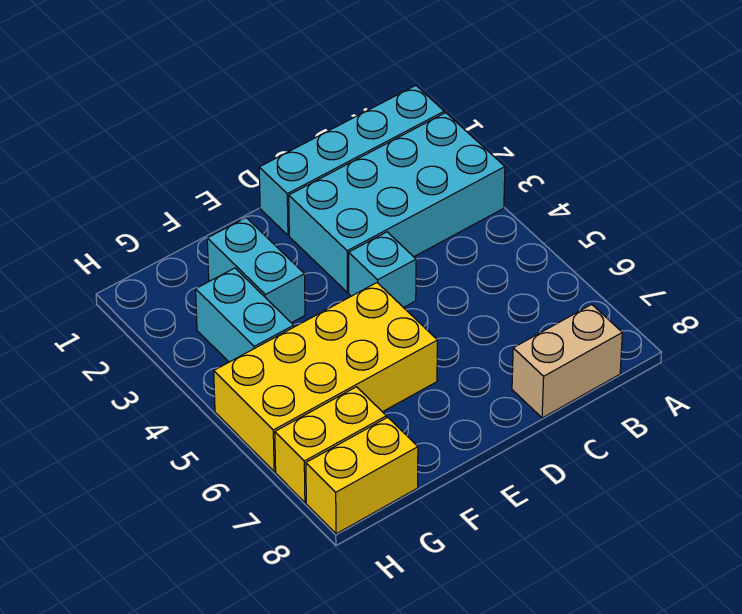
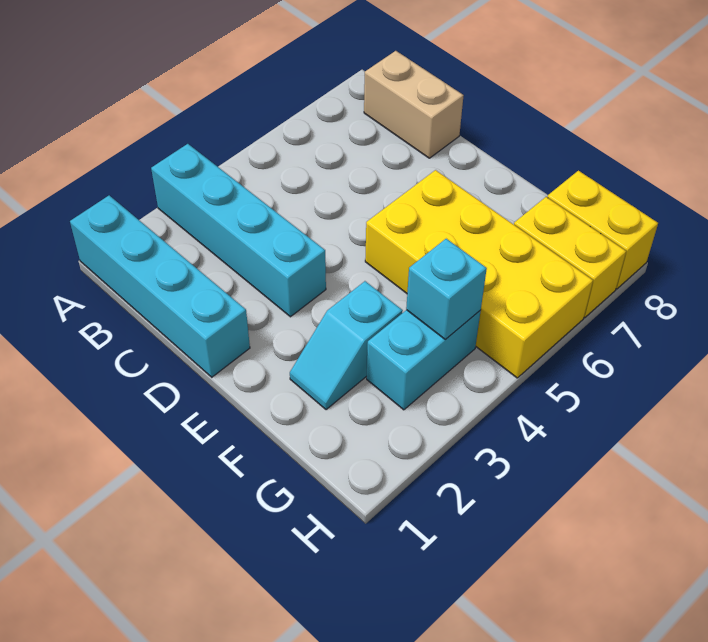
cyan brick A2:D3 level 1 -> cyan brick A3:D3 level 1
cyan brick D4 level 1 -> cyan brick G4 level 2
cyan brick F2:F3 level 1 -> cyan slope F2:F3 level 1 top 3

